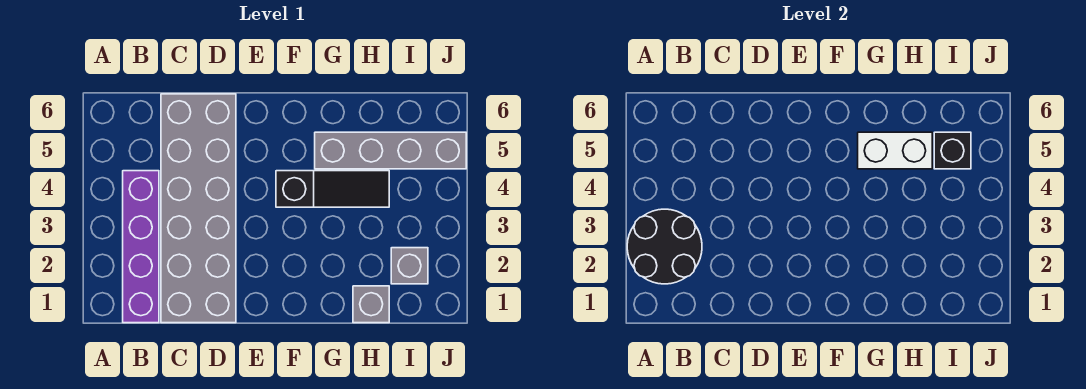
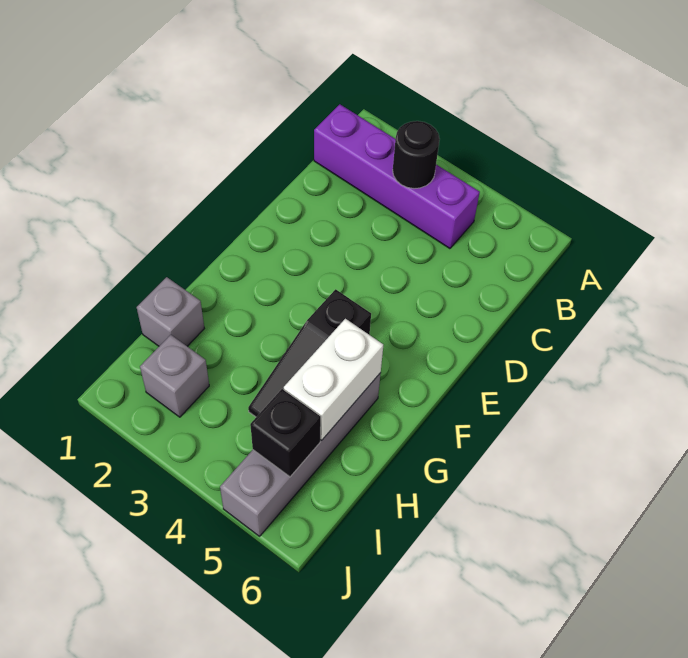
black round brick A2:B3 level 2 -> black round brick B3 level 2
grey brick C1:D6 level 1 -> none

